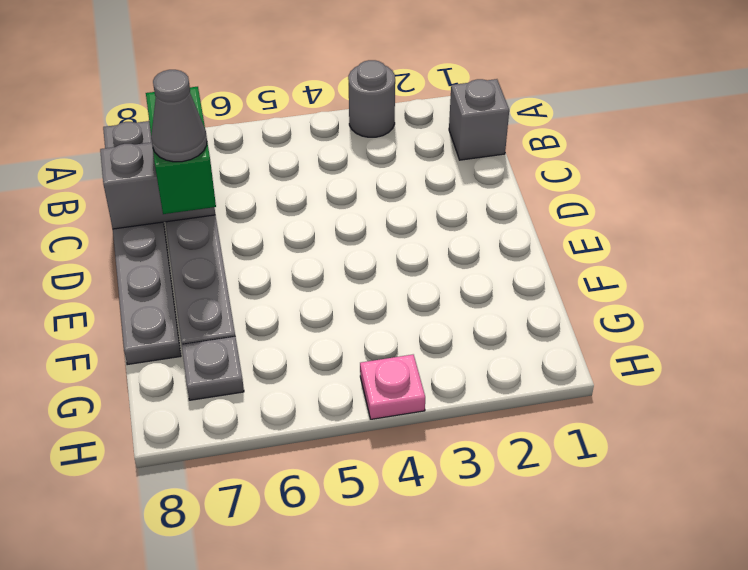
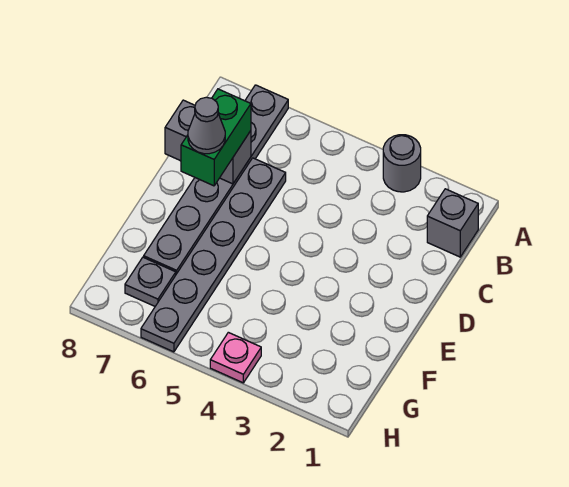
grey plate A8:F8 level 1 -> grey plate C6:H6 level 1

